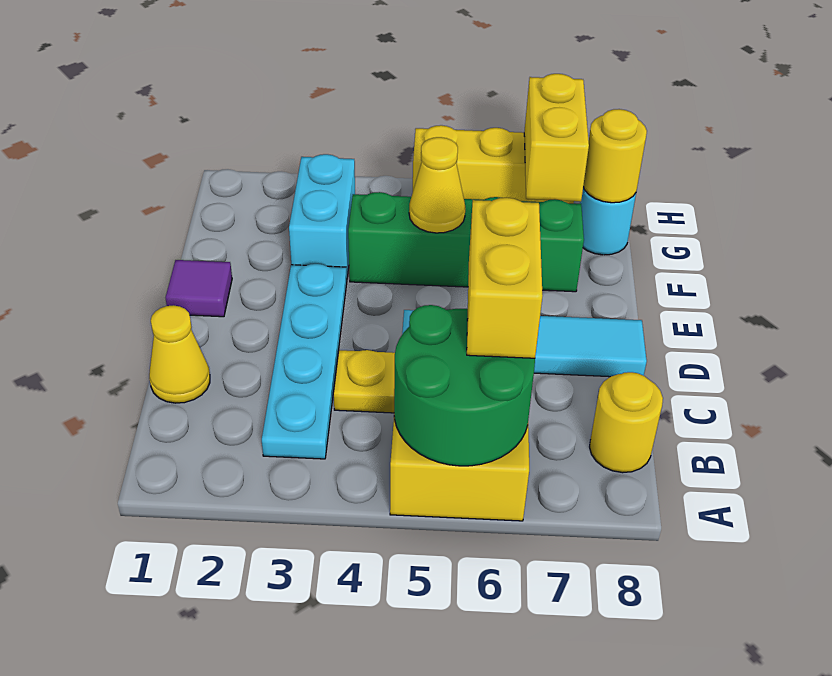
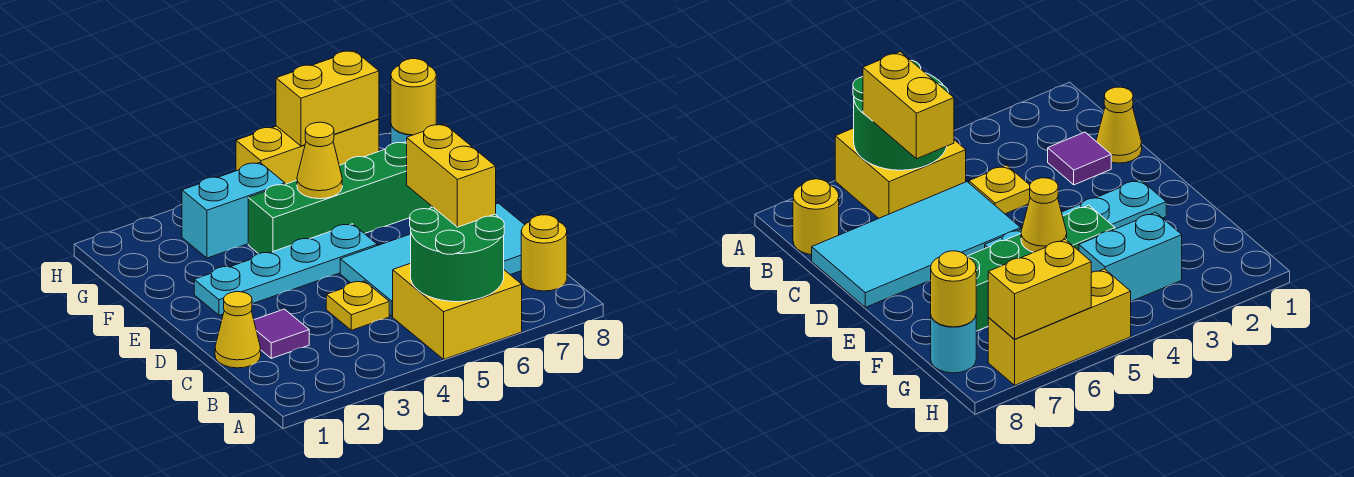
cyan plate B3:E3 level 1 -> cyan plate E2:E5 level 1
cyan tile D5:D8 level 1 -> cyan tile C5:D8 level 1
purple tile E1 level 1 -> purple tile C2 level 1
cyan brick F3:G3 level 1 -> cyan brick G3:G4 level 1
yellow brick G7:H7 level 2 -> yellow brick H6:H7 level 2

